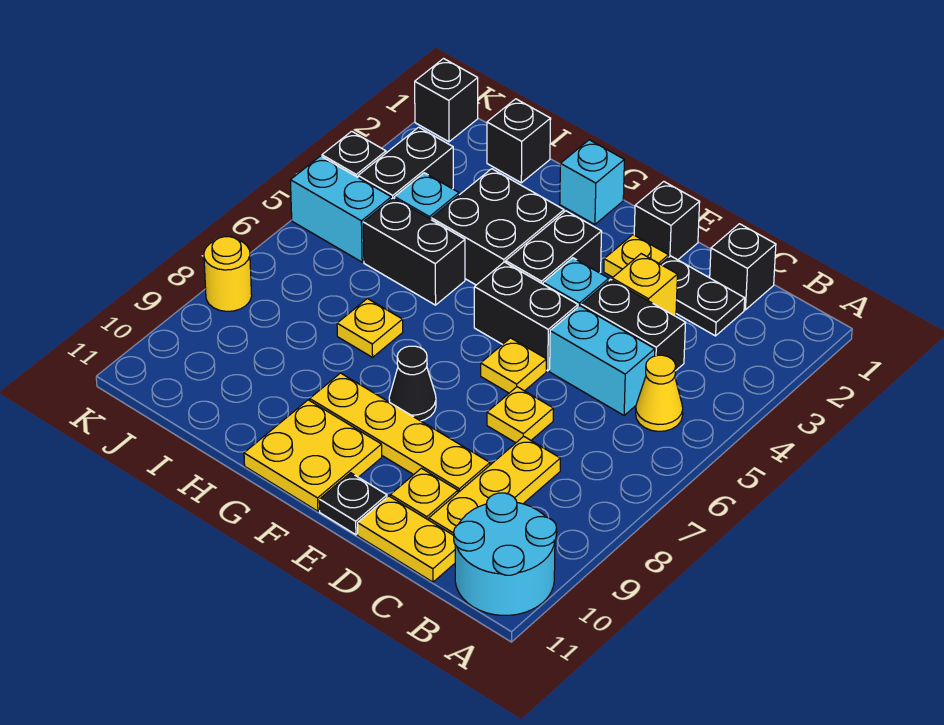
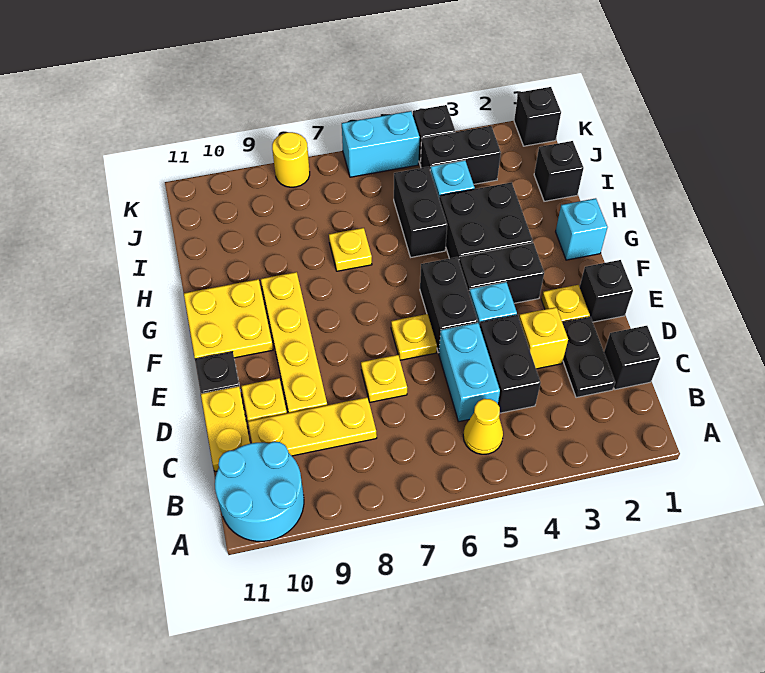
black cone F8 level 1 -> none
cyan brick J5:K5 level 1 -> cyan brick K5:K6 level 1

